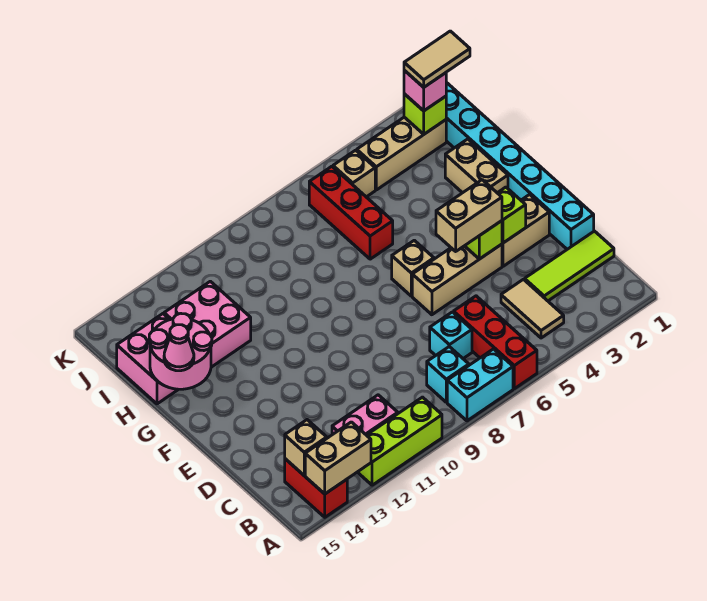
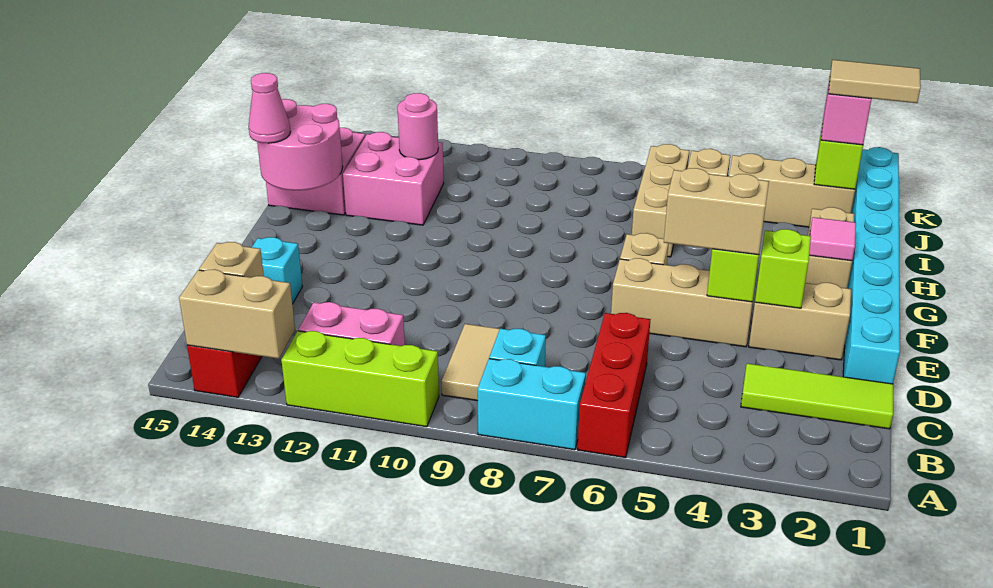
tan tile B4:C4 level 1 -> tan tile B9:C9 level 1
cyan brick C7 level 1 -> cyan brick D14 level 1
none -> pink tile G2 level 2
red brick H6:J6 level 1 -> tan brick H6:J6 level 1
none -> pink round brick I12 level 2

